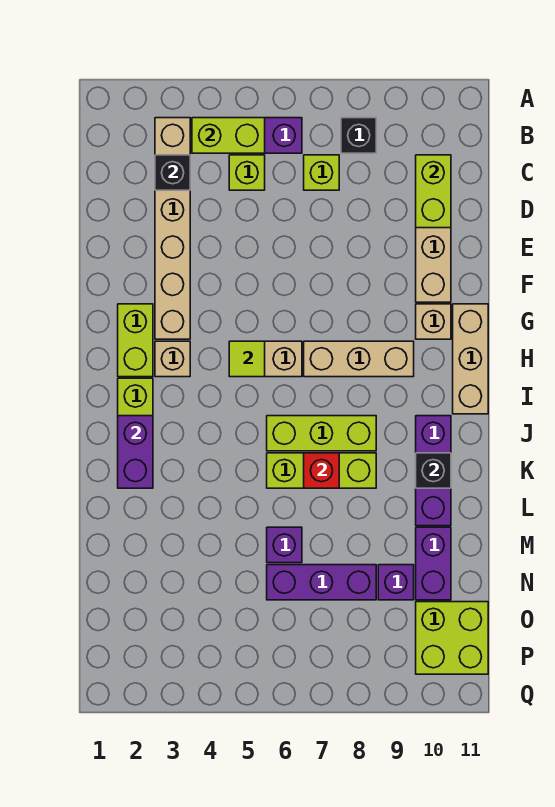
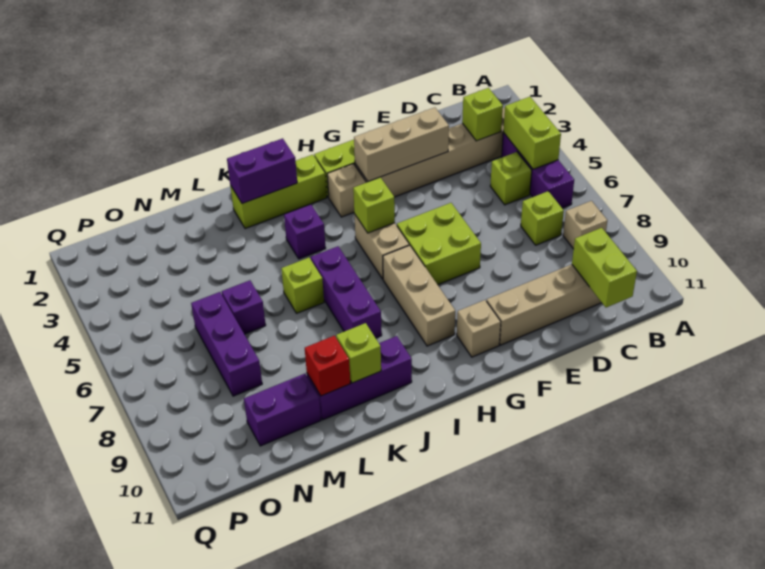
black brick B8 level 1 -> tan brick B8 level 1
black brick C3 level 2 -> lime brick C3 level 2
lime brick C10:D10 level 2 -> lime brick C10:C11 level 2
tan brick G11:I11 level 1 -> tan brick E3:G3 level 2
lime tile H5 level 2 -> lime brick H5 level 2
lime brick J6:J8 level 1 -> purple brick J6:J8 level 1
lime brick K6:K8 level 1 -> lime brick K6 level 1
red brick K7 level 2 -> red brick L10 level 2
black brick K10 level 2 -> lime brick K10 level 2
purple brick N9 level 1 -> purple brick J4 level 1
lime brick O10:P11 level 1 -> lime brick F6:G7 level 1

